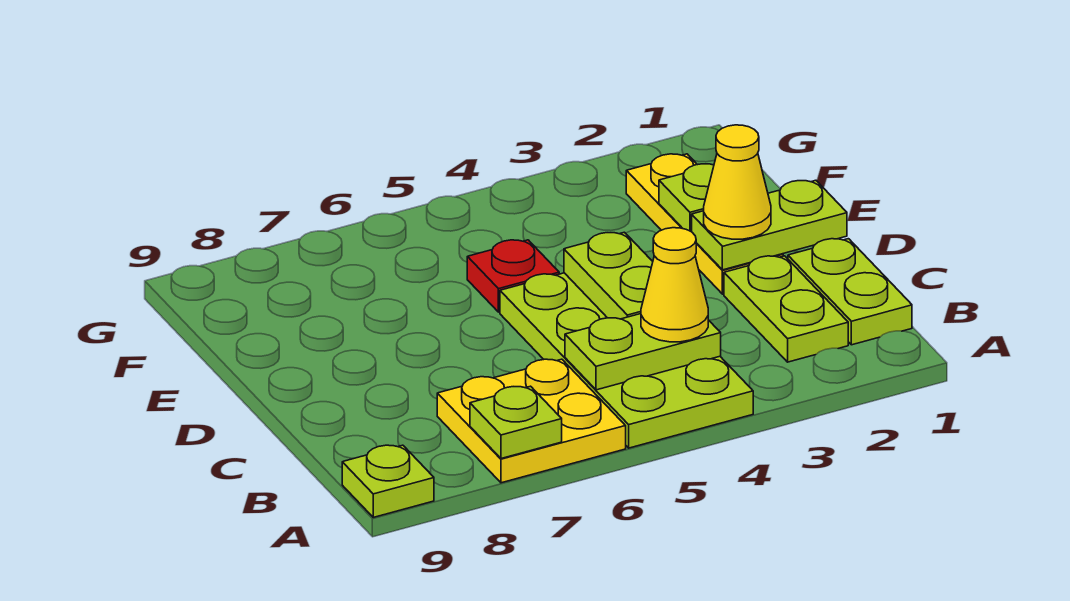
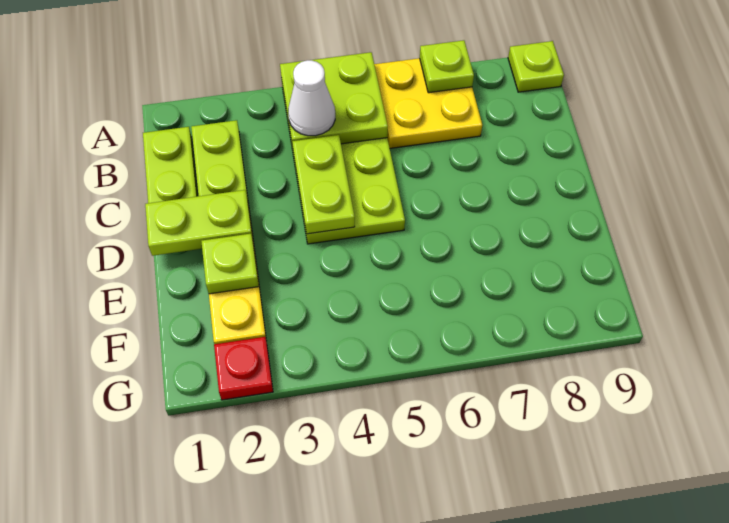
lime plate B4:B5 level 2 -> lime plate A4:B5 level 2
yellow cone B4 level 3 -> white cone B4 level 3
yellow cone D2 level 3 -> none
red plate E5 level 1 -> red plate G2 level 1

